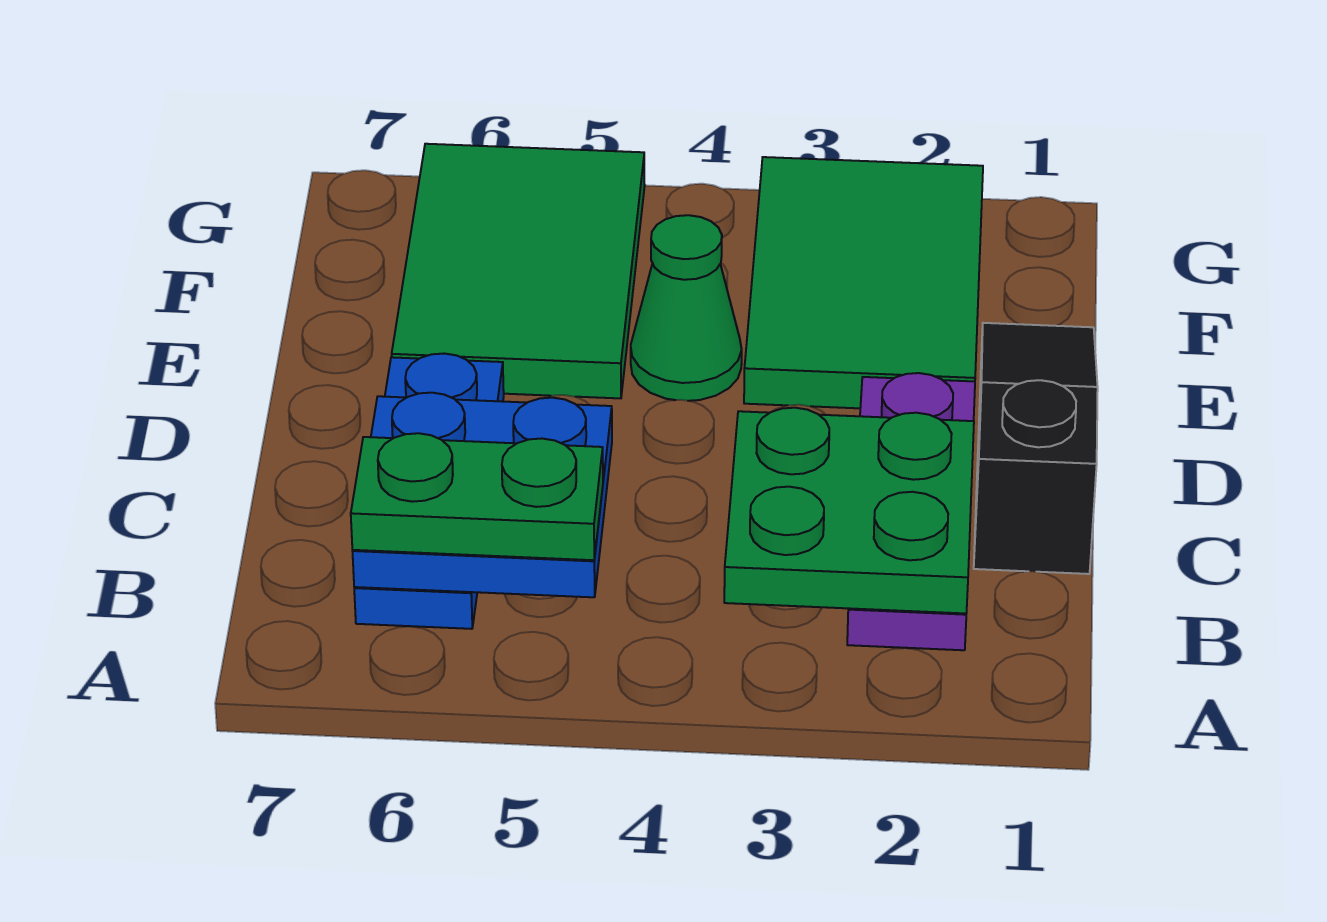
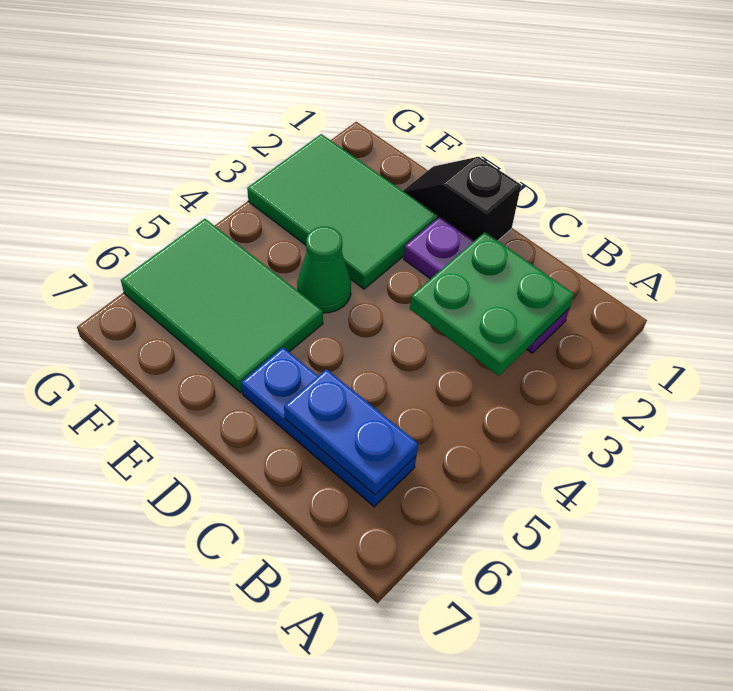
blue plate B5:C6 level 2 -> blue plate B6:C6 level 2
green plate B5:B6 level 3 -> none
black slope C1:E1 level 1 top C -> black slope D1:E1 level 1 top D

